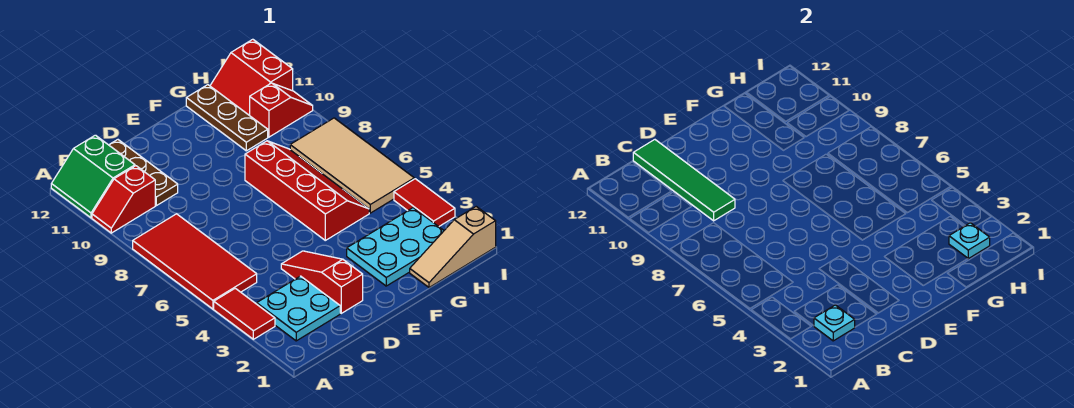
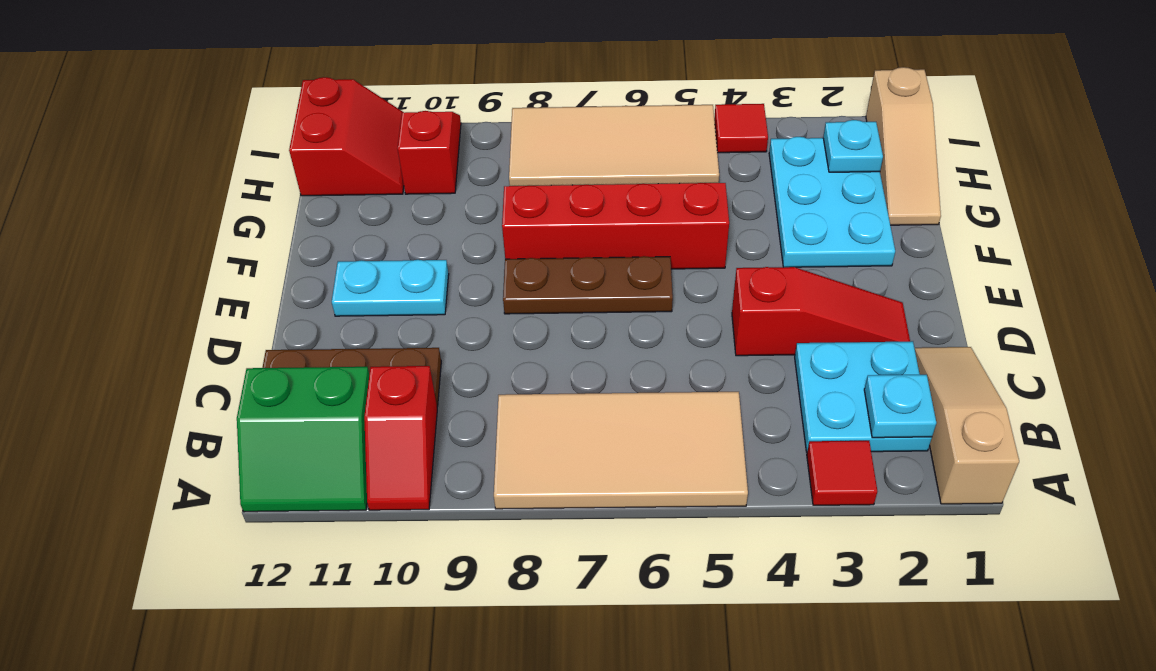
none -> tan slope A1:C1 level 1 top A
red tile A3:A4 level 1 -> red tile A3 level 1
red tile A5:B8 level 1 -> tan tile A5:B8 level 1
green tile C9:C12 level 2 -> none
red slope D2:D4 level 1 top 2 -> red slope D2:D4 level 1 top 4
none -> cyan plate E10:E11 level 1
brown plate G10:G12 level 1 -> brown plate E6:E8 level 1
red slope H11:I12 level 1 top I -> red slope H11:I12 level 1 top 12
red tile I3:I4 level 1 -> red tile I4 level 1

